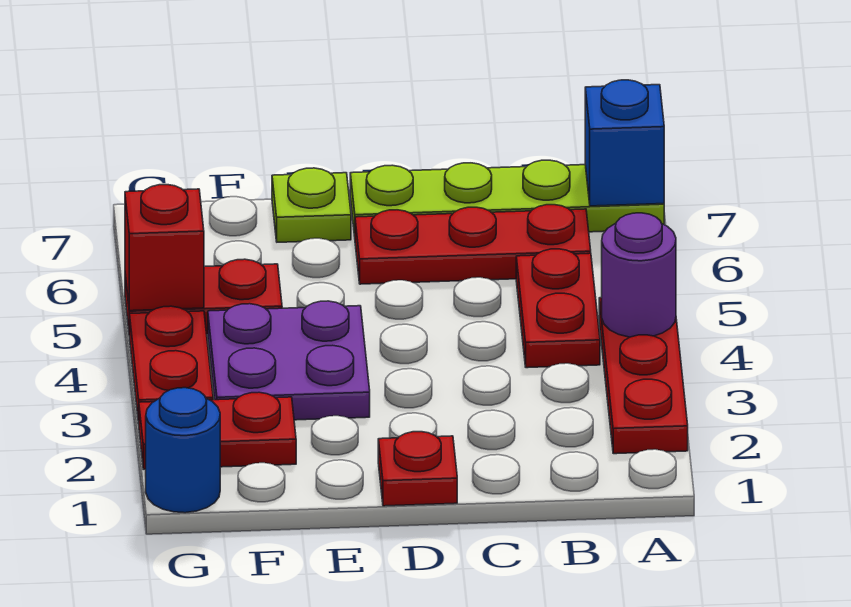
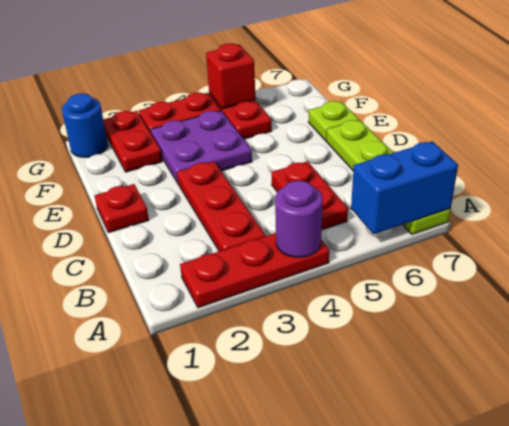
blue brick A7 level 2 -> blue brick A6:A7 level 2
red plate B4:B5 level 1 -> red plate B5:C5 level 1
red plate B6:D6 level 1 -> red plate B3:D3 level 1

